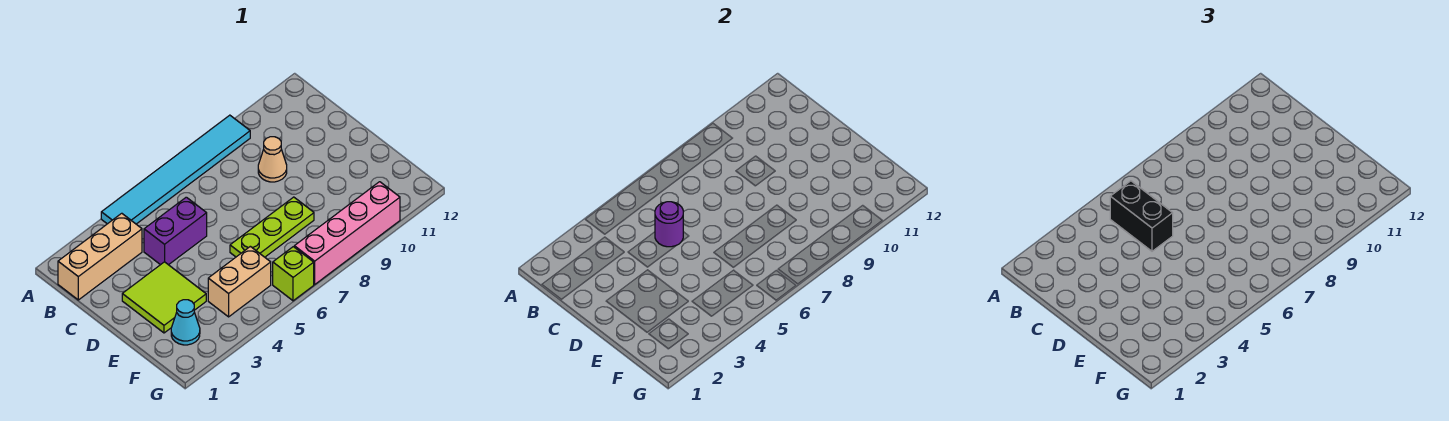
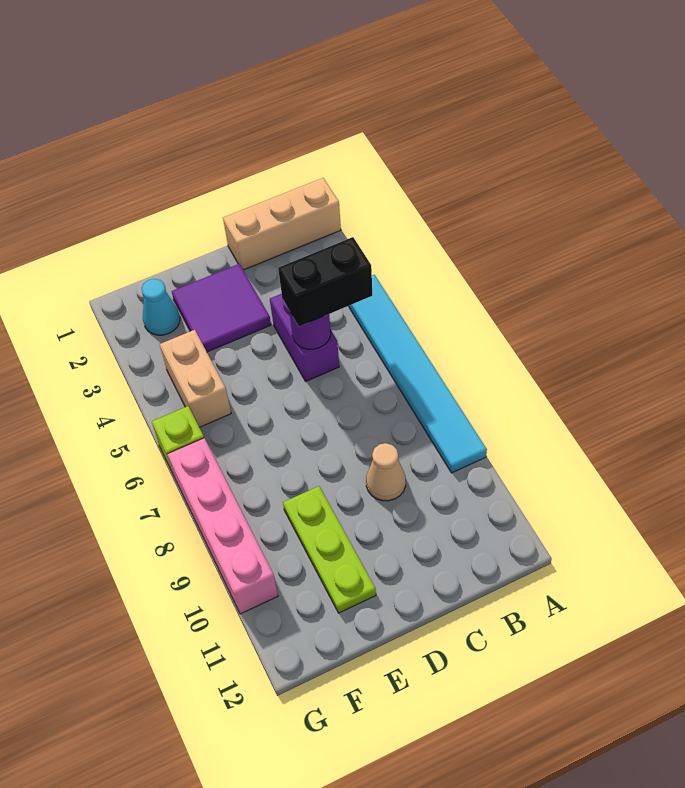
tan brick B1:B3 level 1 -> tan brick A1:C1 level 1
lime tile D2:E3 level 1 -> purple tile D2:E3 level 1
lime plate E6:E8 level 1 -> lime plate E9:E11 level 1

